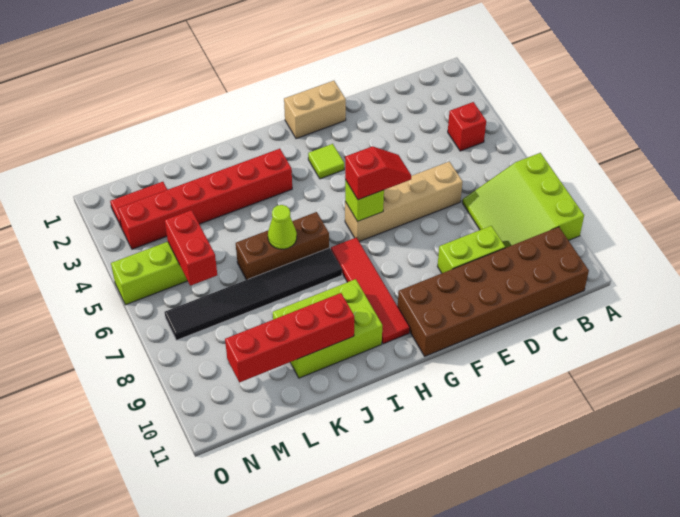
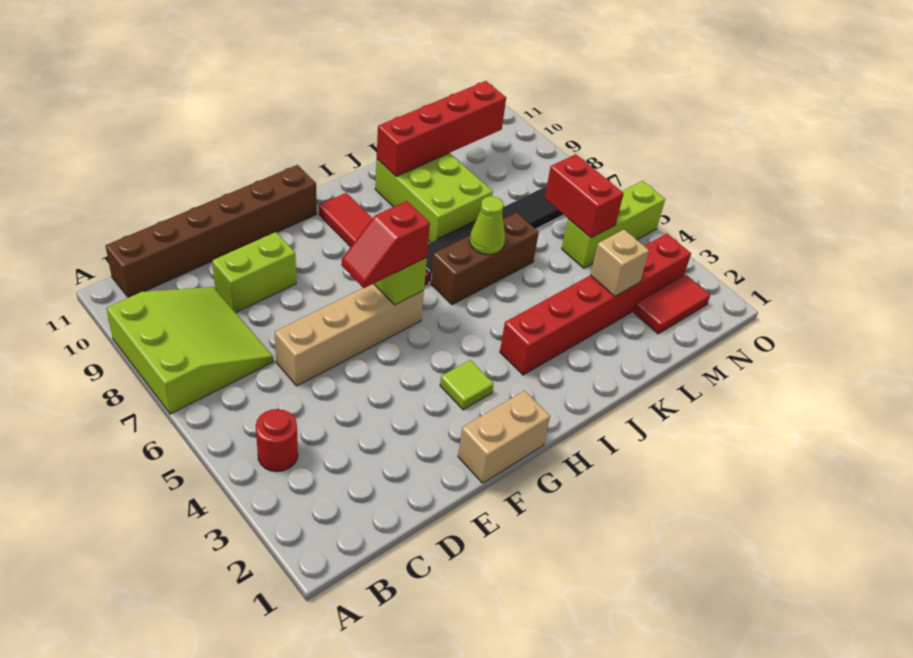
red brick B4 level 1 -> red round brick B4 level 1
brown brick B10:G11 level 1 -> brown brick B11:G11 level 1
lime brick I9:K10 level 1 -> lime brick J8:K10 level 1
none -> tan brick L3 level 2

